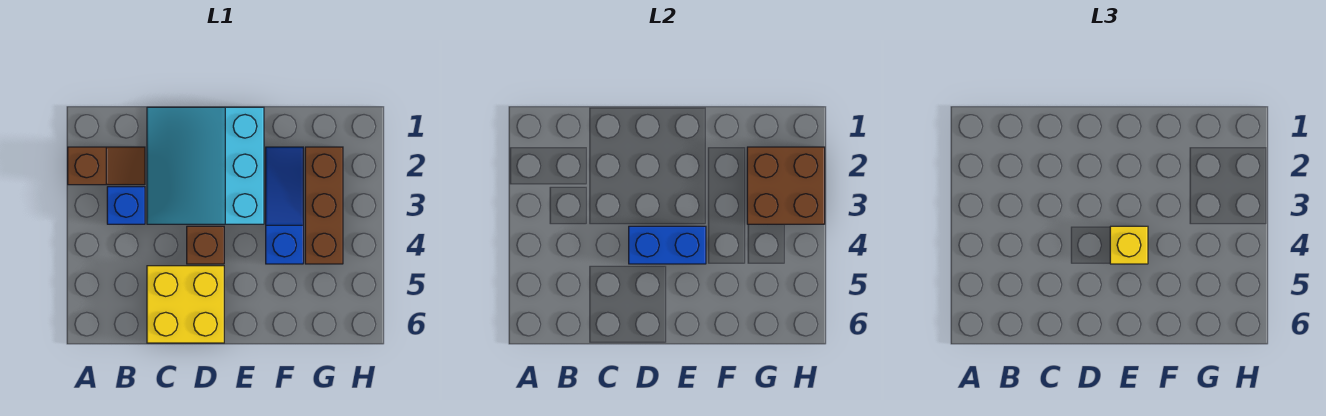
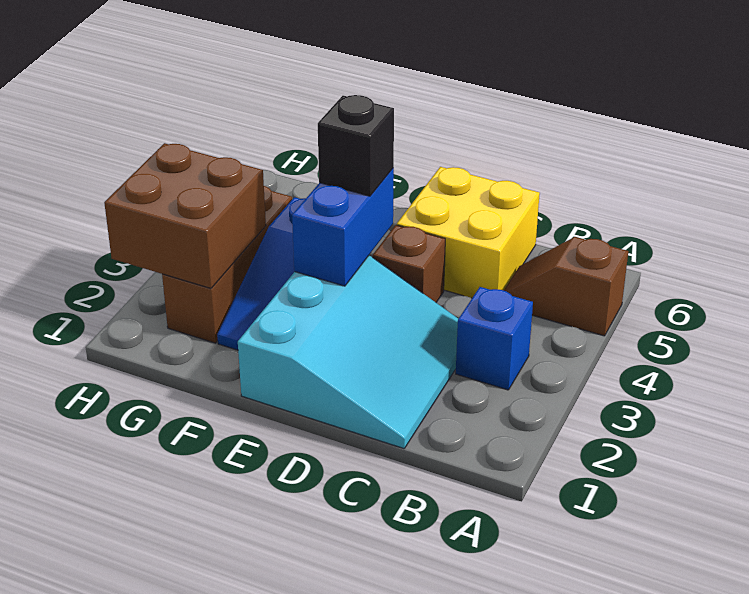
brown slope A2:B2 level 1 top A -> brown slope A5:B5 level 1 top A
blue brick D4:E4 level 2 -> blue brick E3:E4 level 2
yellow brick E4 level 3 -> black brick E4 level 3

